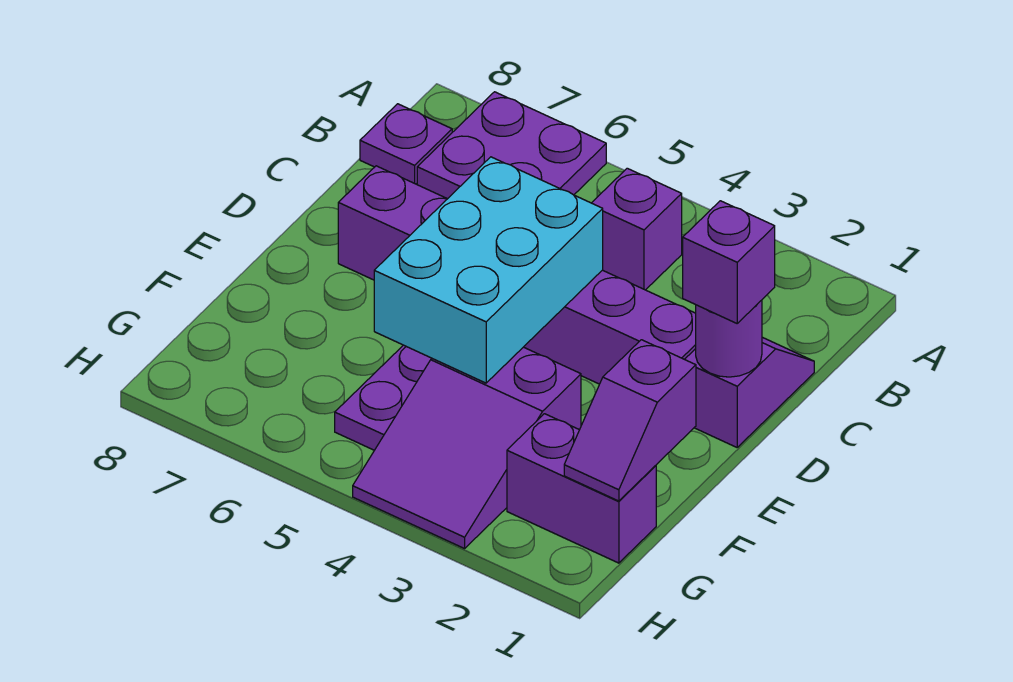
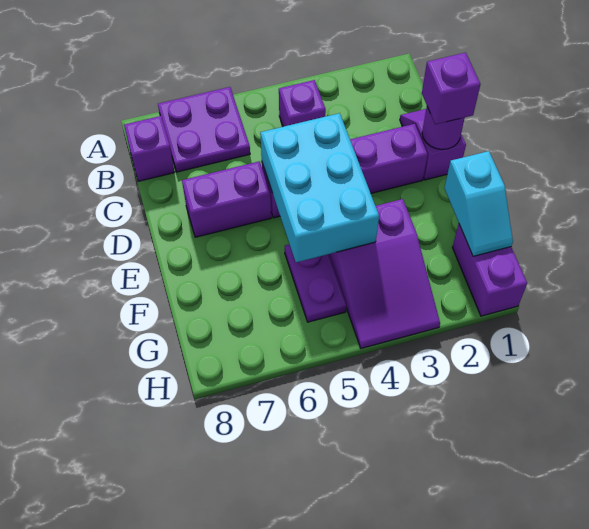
purple plate B8 level 1 -> purple brick B8 level 1
purple slope F1:G1 level 2 top F -> cyan slope F1:G1 level 2 top F
purple brick G1:G2 level 1 -> purple brick G1:H1 level 1

